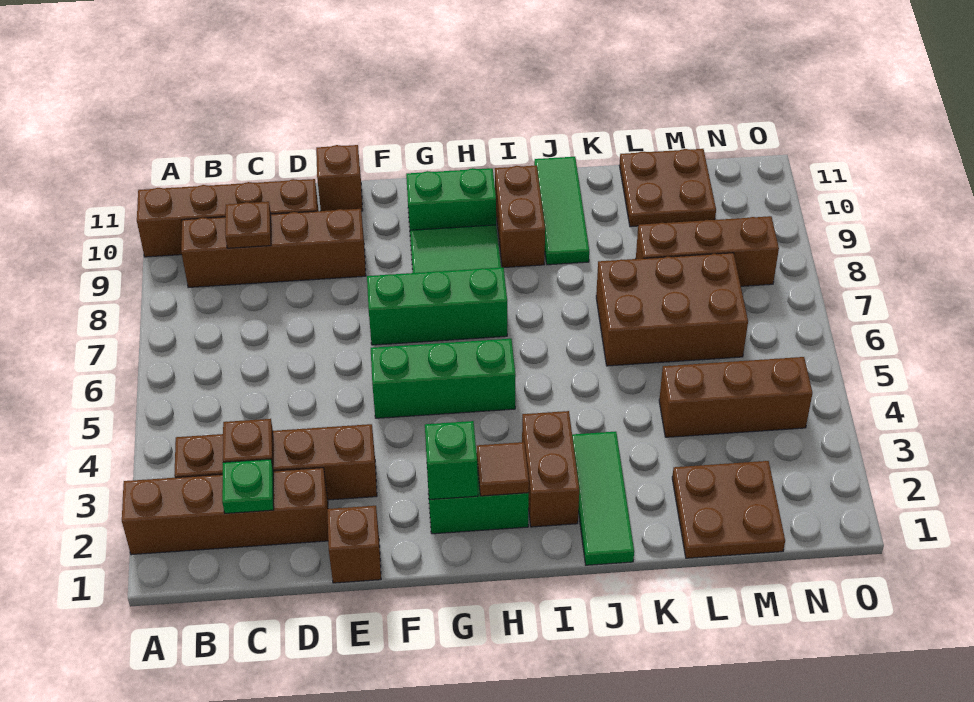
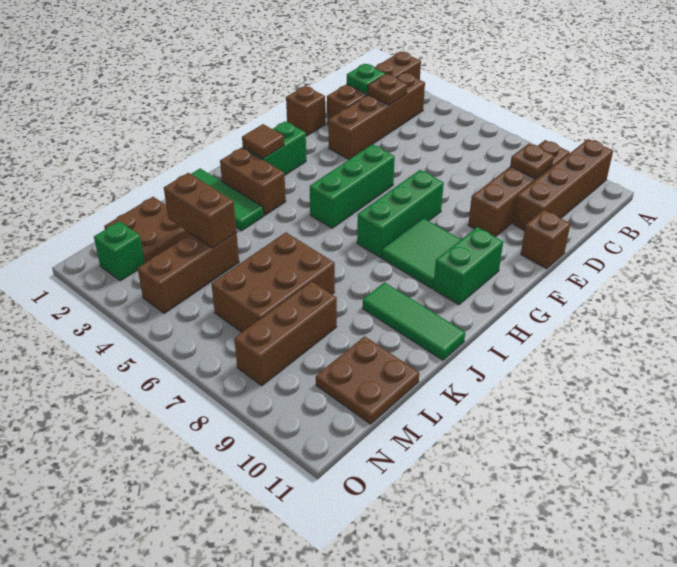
green brick G2 level 2 -> green brick N2 level 1
brown brick I9:I10 level 1 -> brown brick L3:L4 level 2

